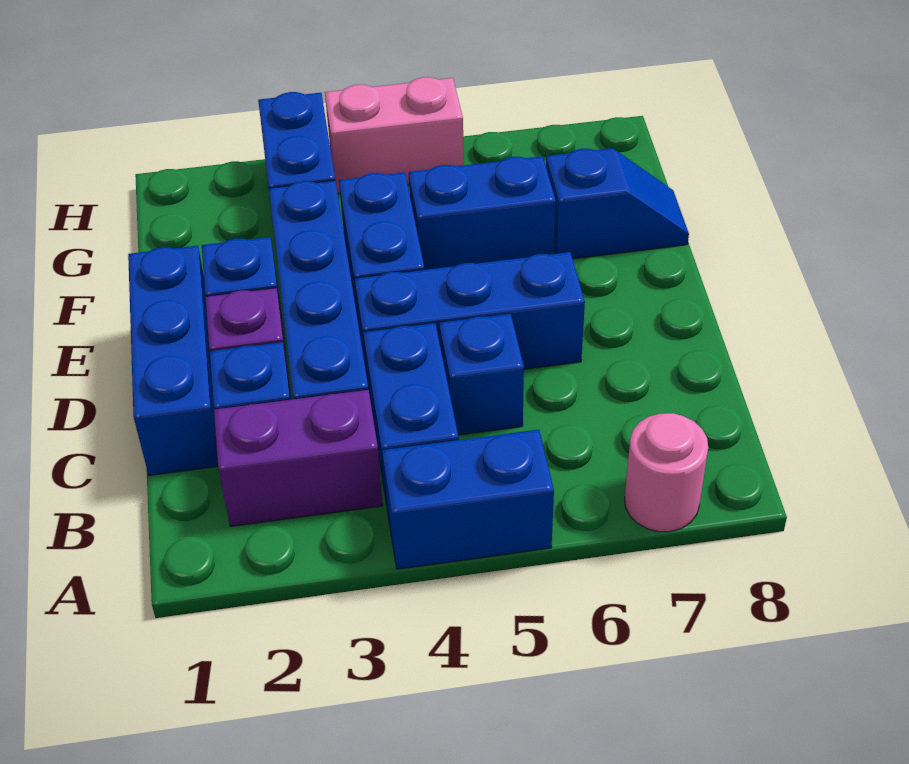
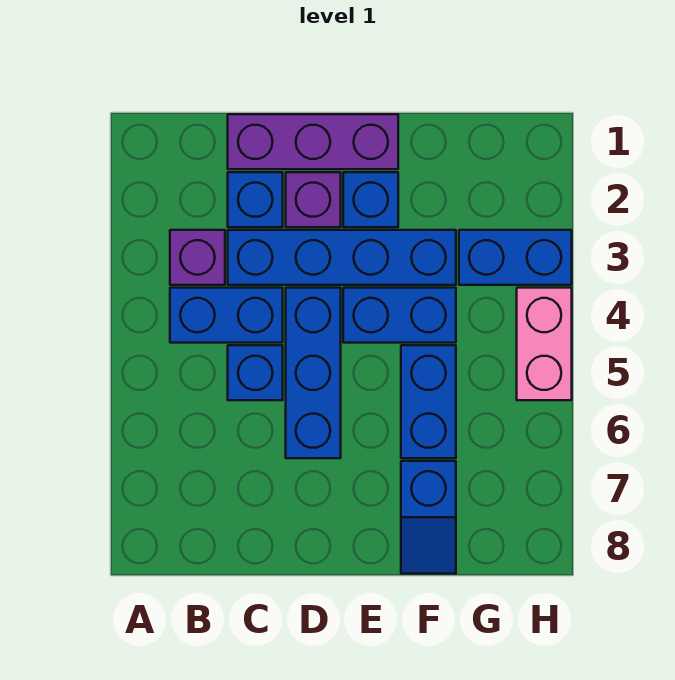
blue brick A4:A5 level 1 -> none
pink round brick A7 level 1 -> none
purple brick B2:B3 level 1 -> purple brick B3 level 1
blue brick C1:E1 level 1 -> purple brick C1:E1 level 1

